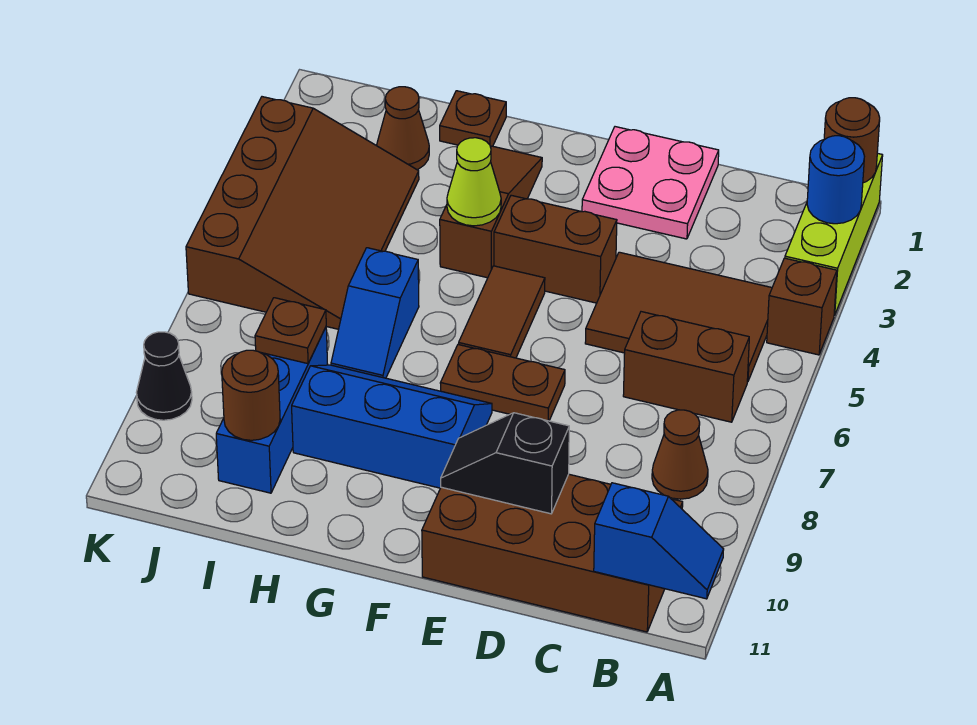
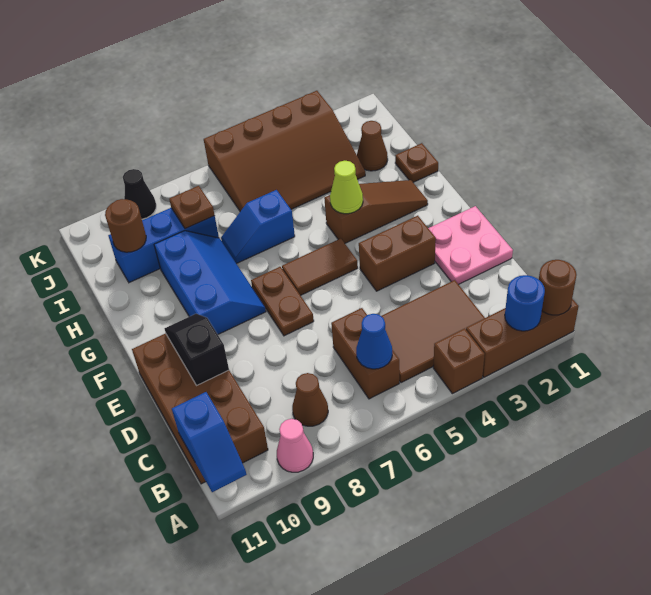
lime brick A1:A3 level 1 -> brown brick A1:A3 level 1
none -> pink cone A9 level 1
brown tile B4:D5 level 1 -> brown tile B3:C5 level 1
none -> blue cone B6 level 2
brown brick E4:F4 level 1 -> brown brick E3:E4 level 1

